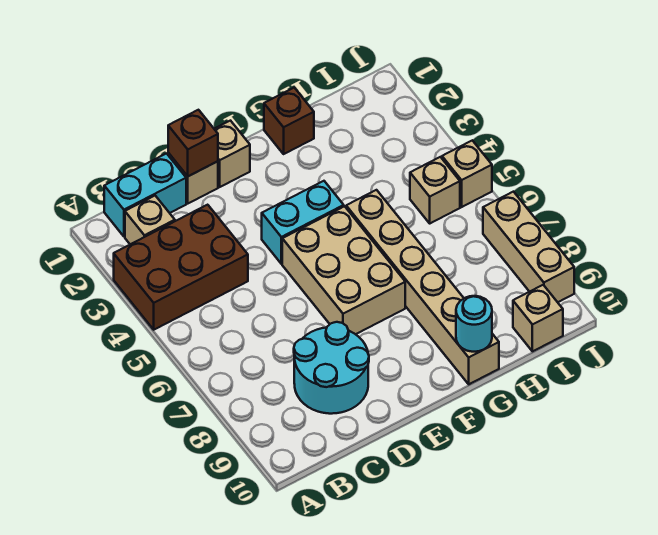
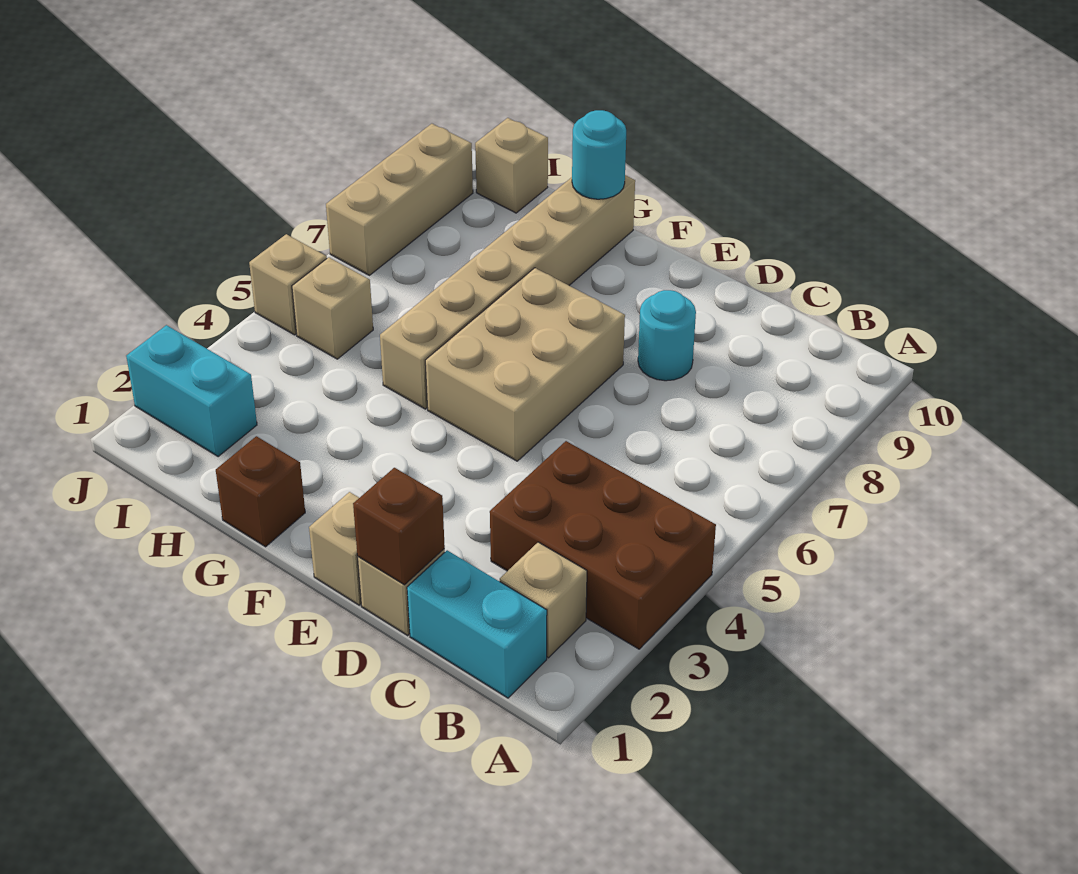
cyan round brick C8:D9 level 1 -> cyan round brick D8 level 1
cyan brick E4:F4 level 1 -> cyan brick I2:J2 level 1

